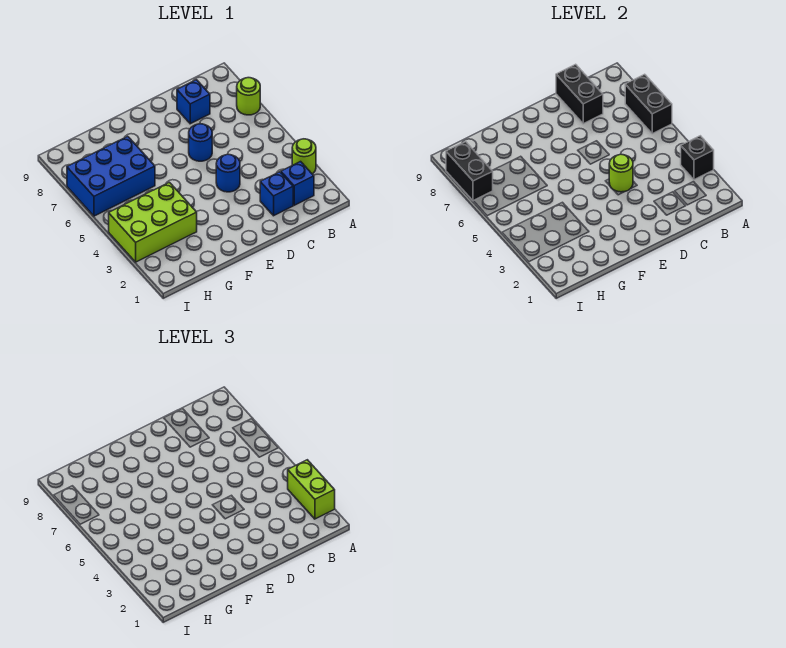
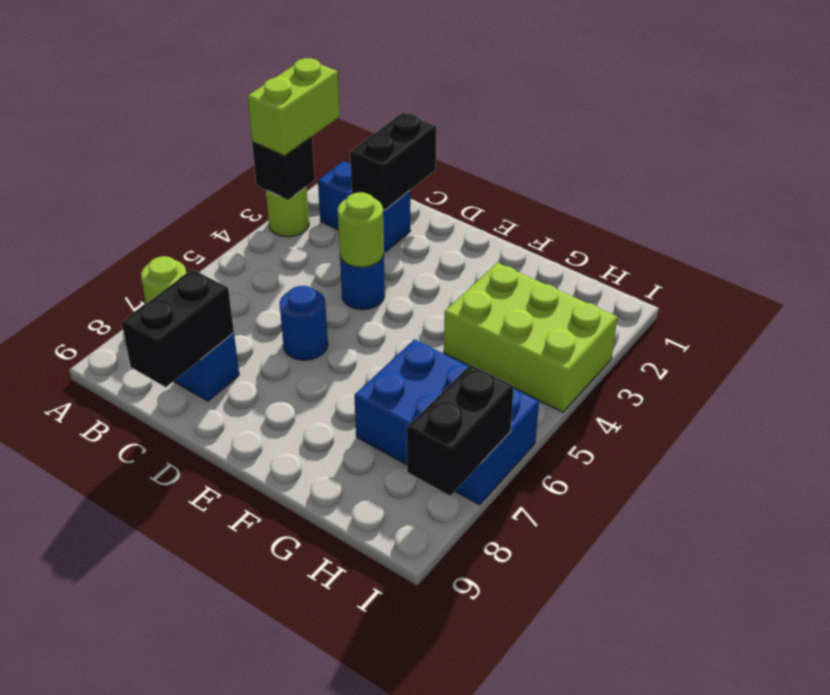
black brick A6:A7 level 2 -> black brick C1:C2 level 2

